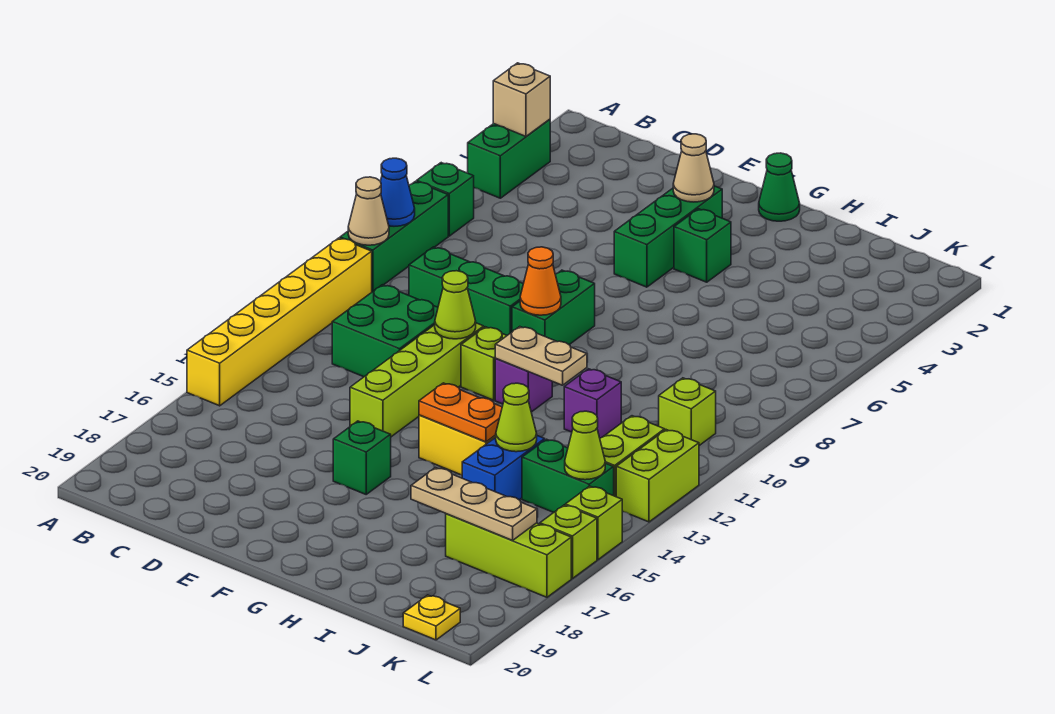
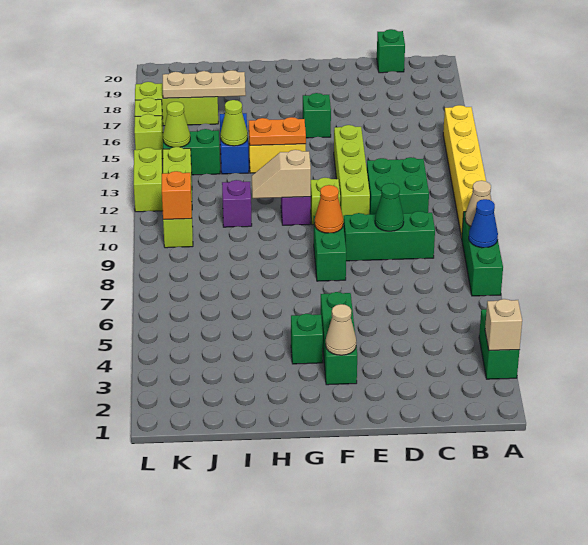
green brick A6 level 1 -> green brick C20 level 1
lime cone E11 level 2 -> none
green cone G1 level 1 -> green cone D9 level 2
tan plate G11:H11 level 2 -> tan slope G11:H11 level 2 top G
none -> orange brick K10 level 2
yellow plate K20 level 1 -> none

